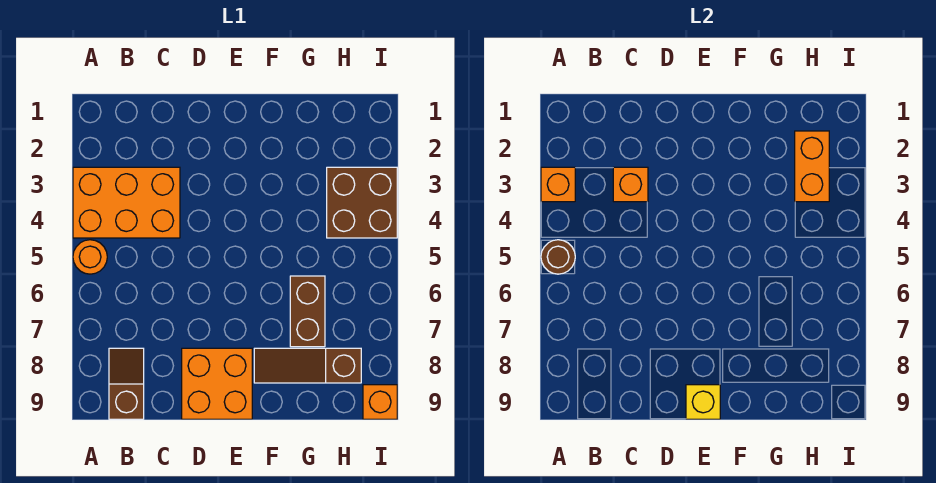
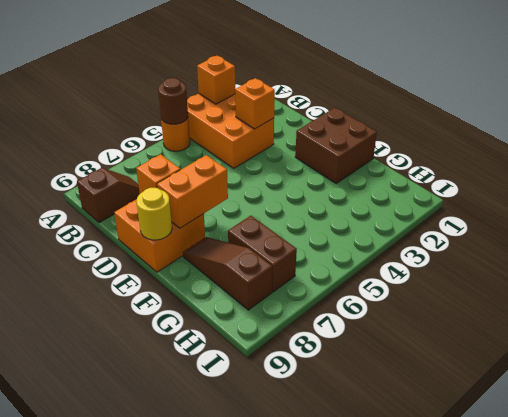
yellow brick E9 level 2 -> yellow round brick E9 level 2
brown brick G6:G7 level 1 -> brown brick G7:H7 level 1
orange brick H2:H3 level 2 -> orange brick E7:E8 level 2
brown brick H3:I4 level 1 -> brown brick E1:F2 level 1
orange brick I9 level 1 -> orange brick D8 level 2

